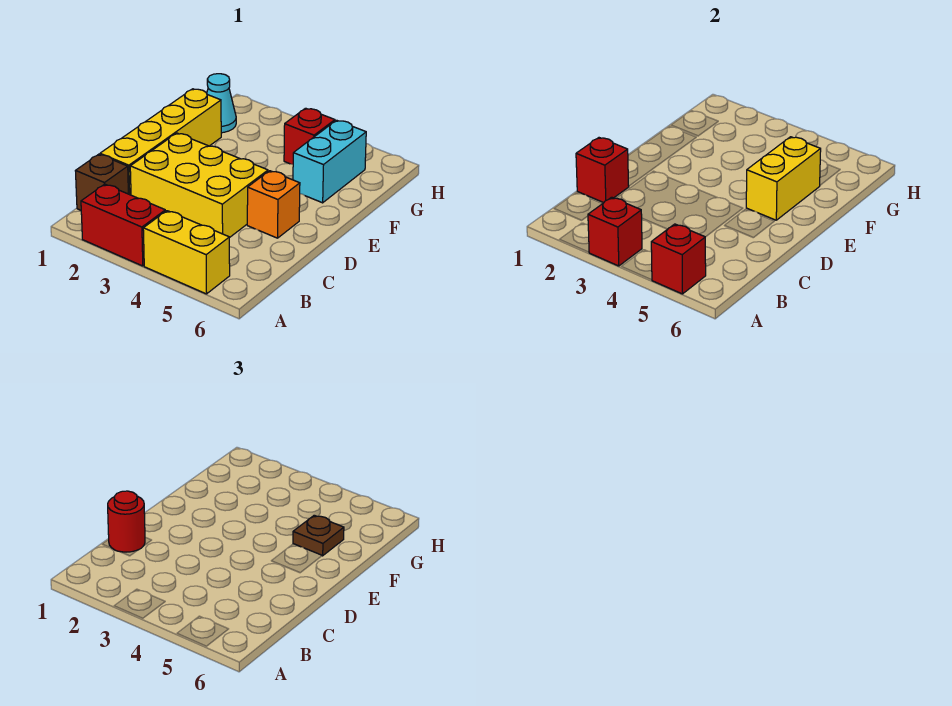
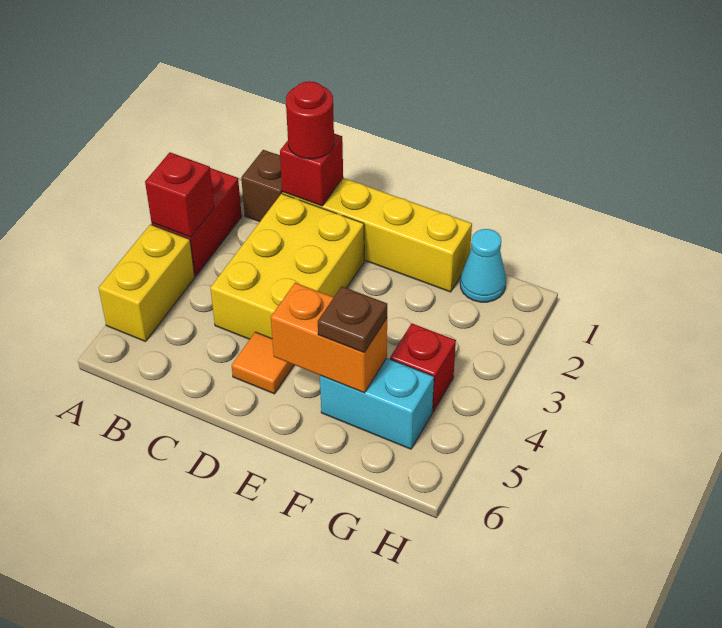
red brick A5 level 2 -> none
orange brick D5 level 1 -> orange tile D5 level 1
yellow brick E5:F5 level 2 -> orange brick E5:F5 level 2

